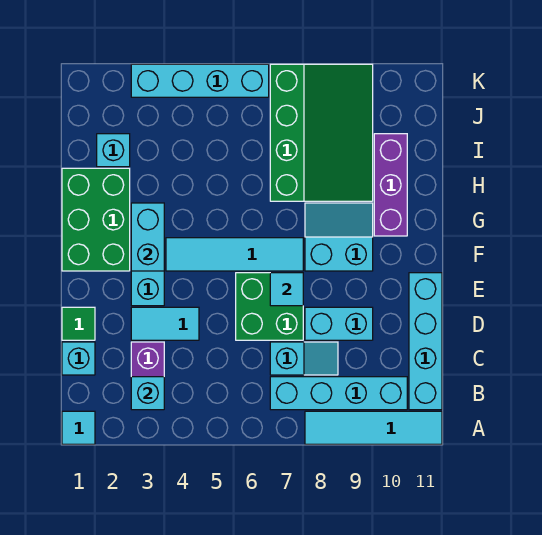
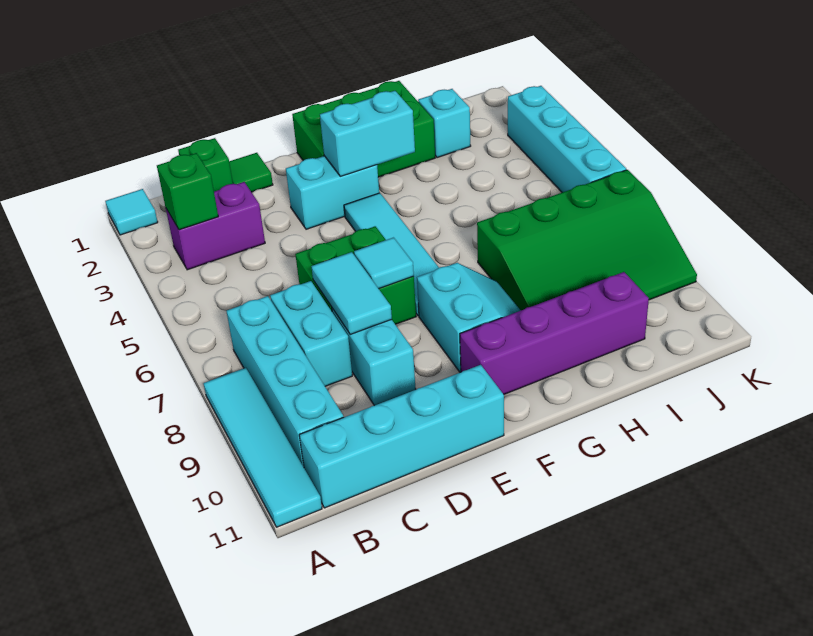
cyan brick B3 level 2 -> green brick B3 level 2
cyan brick C1 level 1 -> green brick C1 level 1
cyan slope C7:C8 level 1 top 7 -> cyan brick C7:C8 level 1
cyan tile D3:D4 level 1 -> cyan tile D7:D8 level 2
purple brick G10:I10 level 1 -> purple brick F10:I10 level 1

